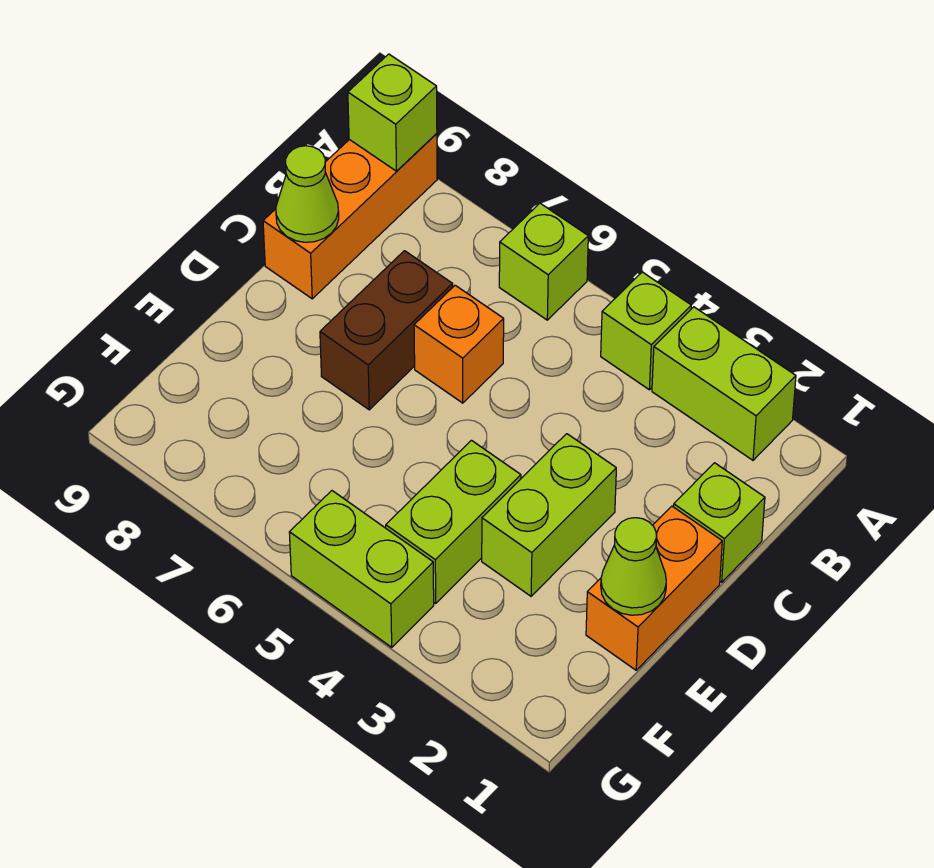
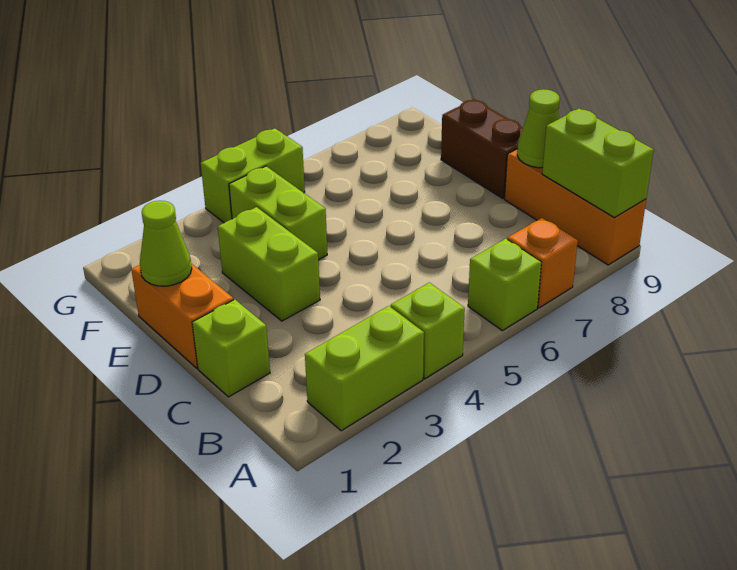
lime brick A9 level 2 -> lime brick A9:B9 level 2
orange brick C6 level 1 -> orange brick A7 level 1
brown brick C7:D7 level 1 -> brown brick D9:E9 level 1

